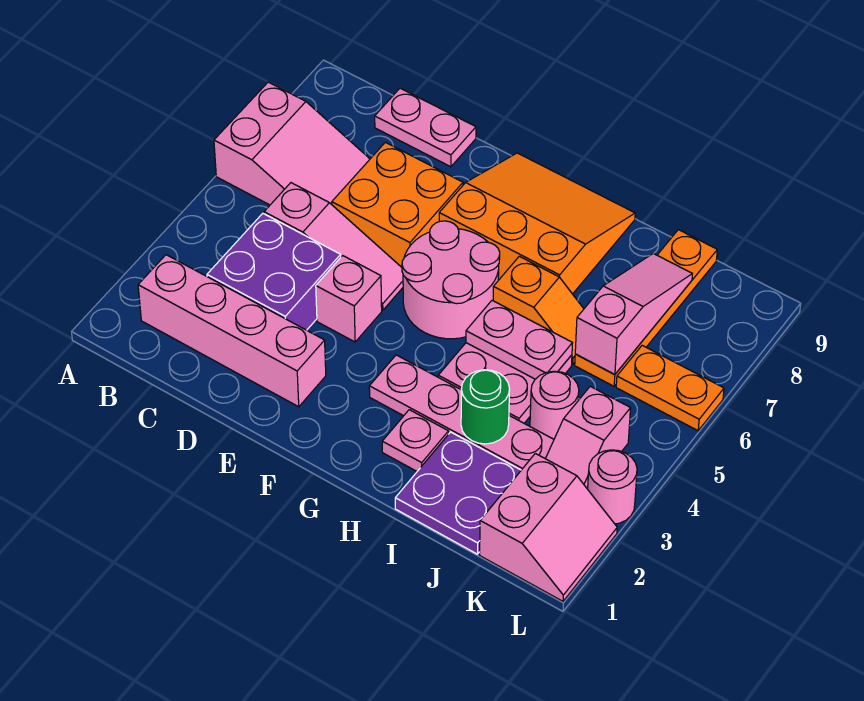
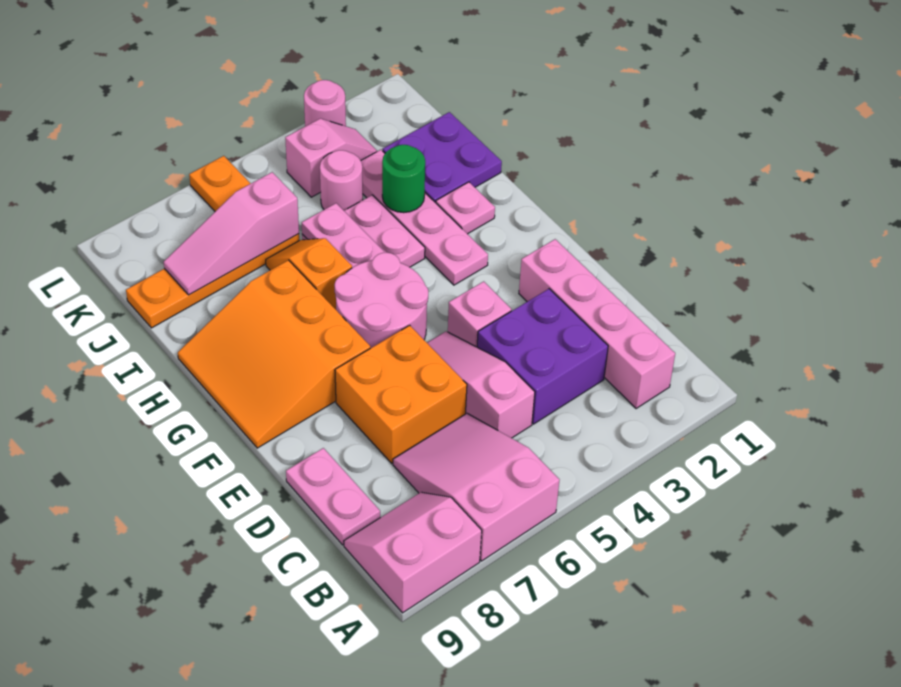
pink slope K1:L2 level 1 top K -> pink slope A8:B9 level 1 top A

